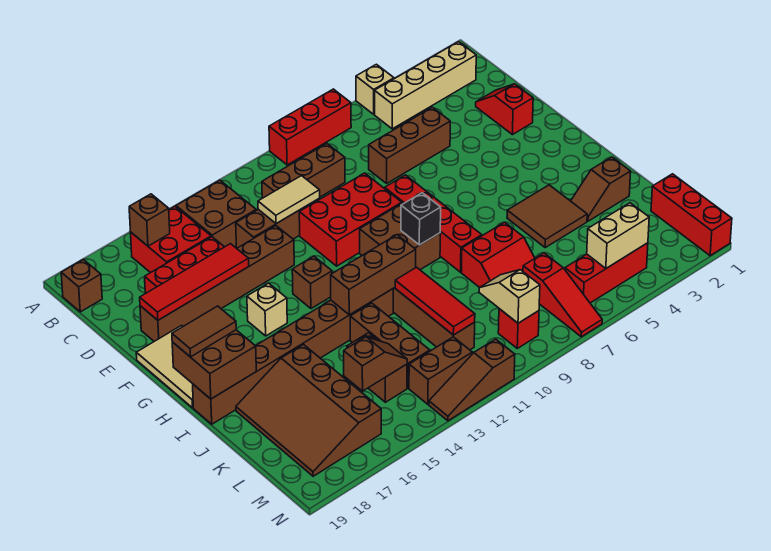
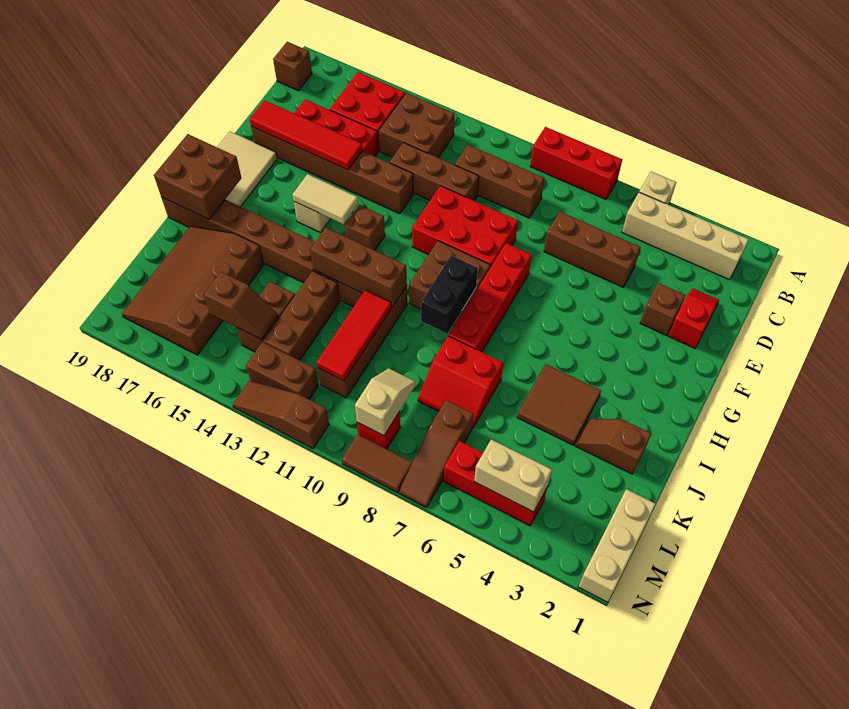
brown brick B16 level 2 -> brown brick E3 level 1
tan tile D11:D12 level 2 -> tan tile G14:G15 level 2
black brick H9 level 2 -> black brick H9:I9 level 2
brown tile H18:H19 level 3 -> brown tile N8:N9 level 1
red brick L1:N1 level 1 -> tan brick L1:N1 level 1
red slope L7:N7 level 1 top L -> brown slope L7:N7 level 1 top L

